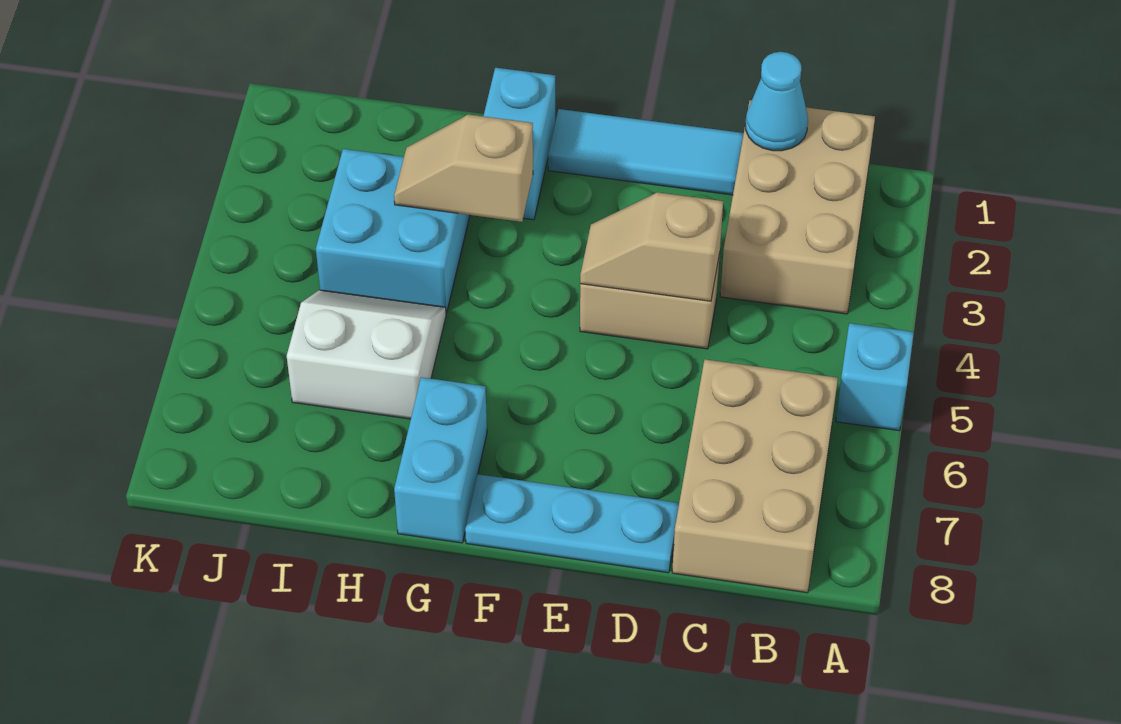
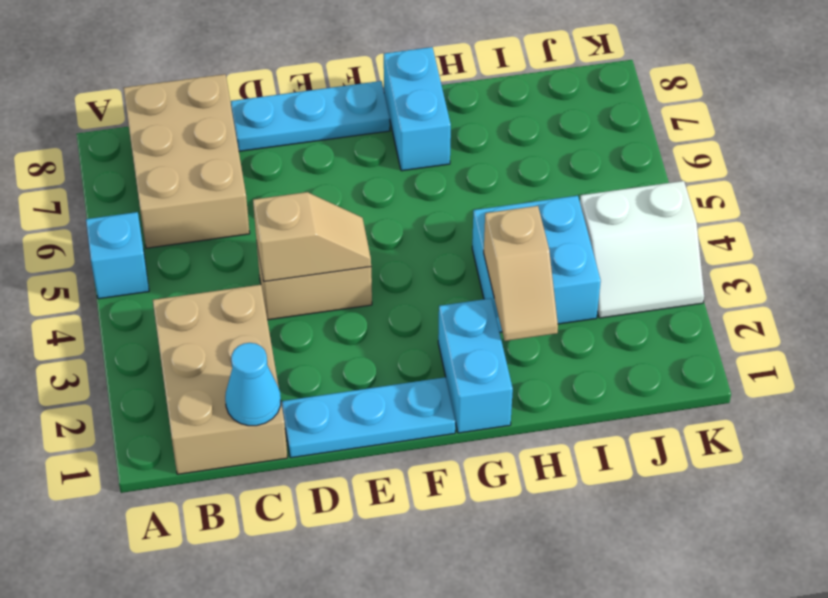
cyan tile D1:F1 level 1 -> cyan plate D1:F1 level 1
tan slope G3:H3 level 2 top G -> tan slope H2:H3 level 2 top 3
white slope H5:I6 level 1 top 6 -> white slope J3:K4 level 1 top 4

